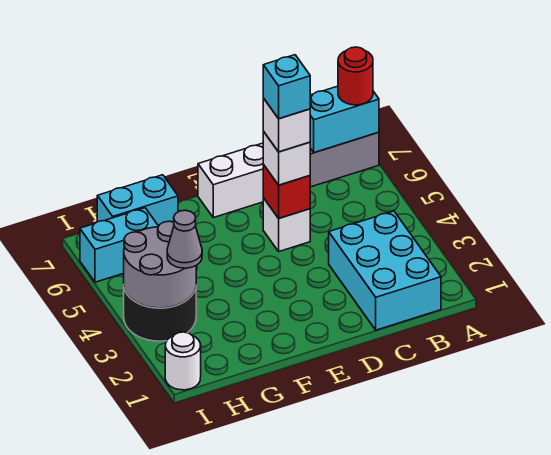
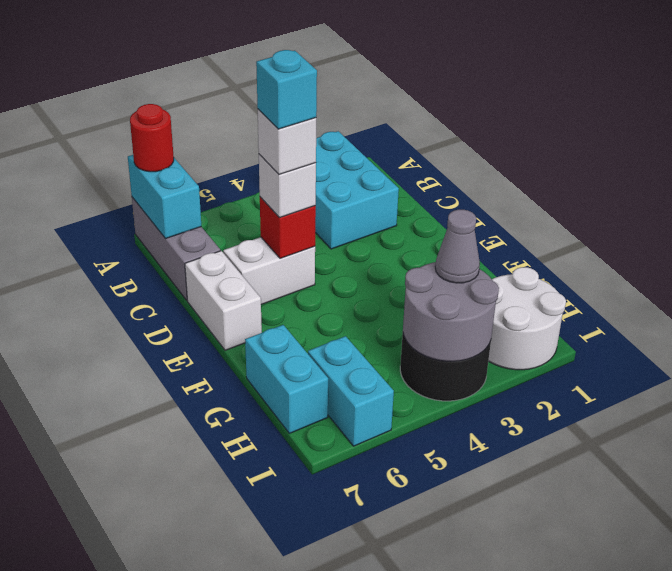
cyan brick B1:C3 level 1 -> cyan brick A2:C3 level 1
white brick D5 level 1 -> white brick D5:D6 level 1
white round brick I1 level 1 -> white round brick H1:I2 level 1

